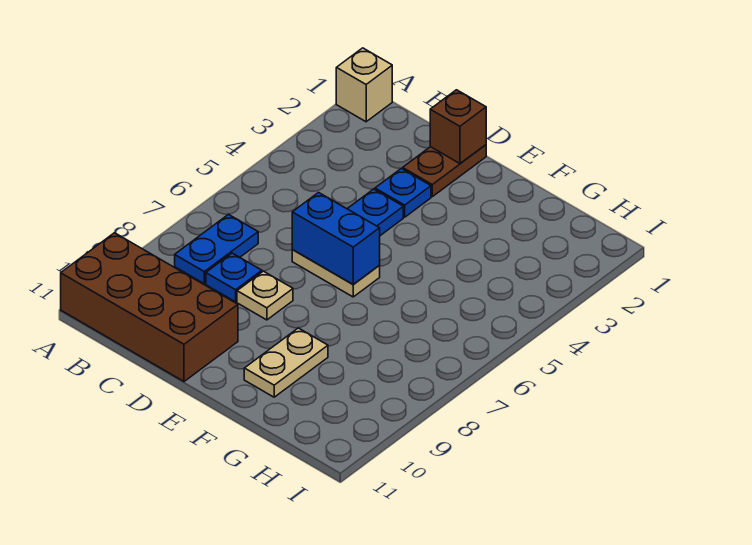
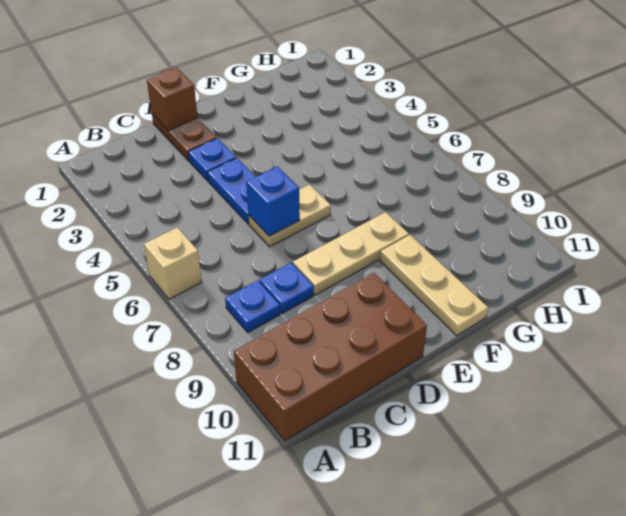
tan brick A1 level 1 -> tan brick A6 level 1
blue plate B7:B8 level 1 -> blue plate B8 level 1
blue brick D6:E6 level 2 -> blue brick D6 level 2
tan plate D8 level 1 -> tan plate D8:F8 level 1
tan plate F9:F10 level 1 -> tan plate F9:F11 level 1

